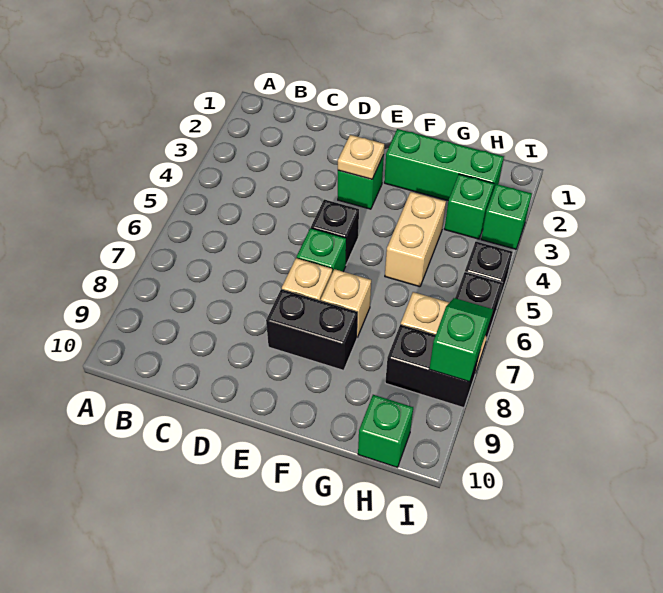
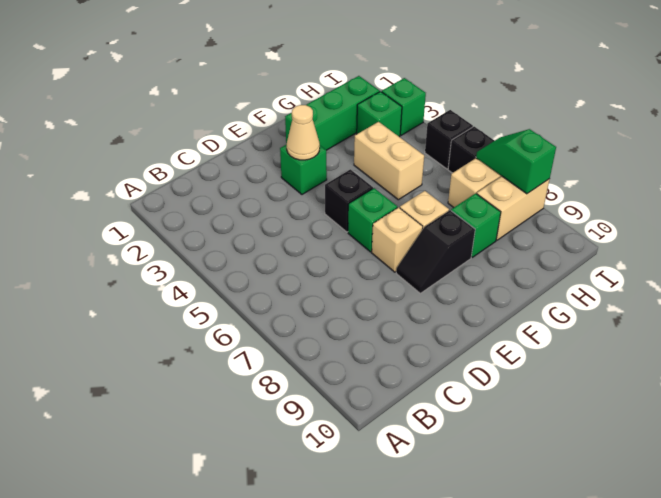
tan plate E3 level 2 -> tan cone E3 level 2
black brick E8:F8 level 1 -> black slope E8:F8 level 1 top F
black brick H8:I8 level 1 -> tan brick H8:I8 level 1
green brick H10 level 1 -> green brick G8 level 1

